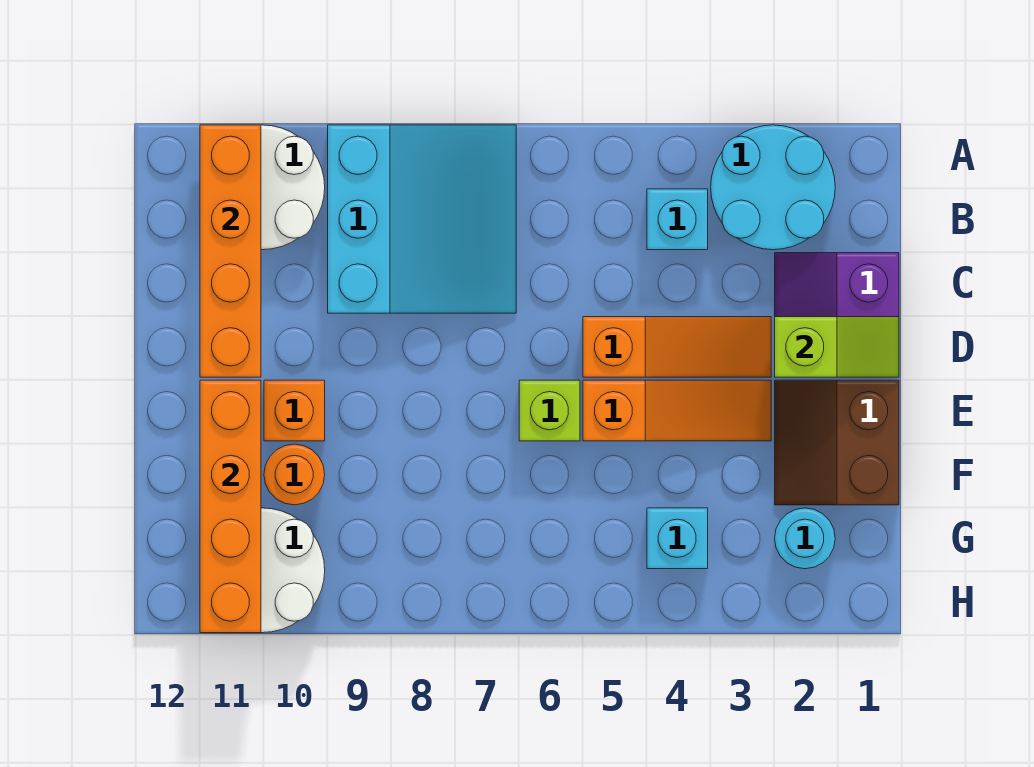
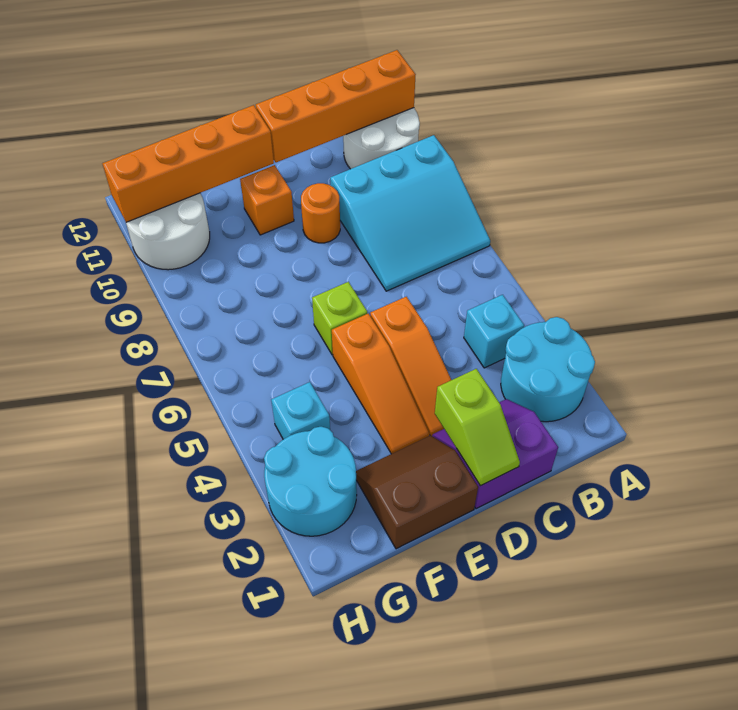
orange round brick F10 level 1 -> orange round brick D9 level 1
cyan round brick G2 level 1 -> cyan round brick G2:H3 level 1

